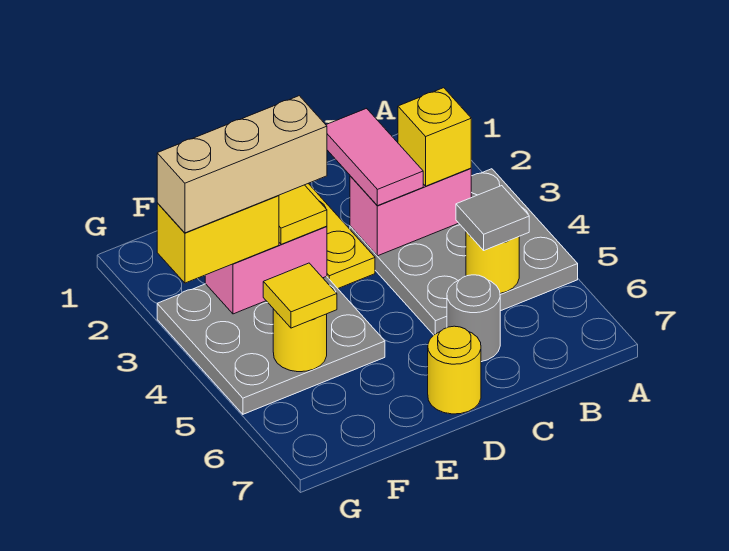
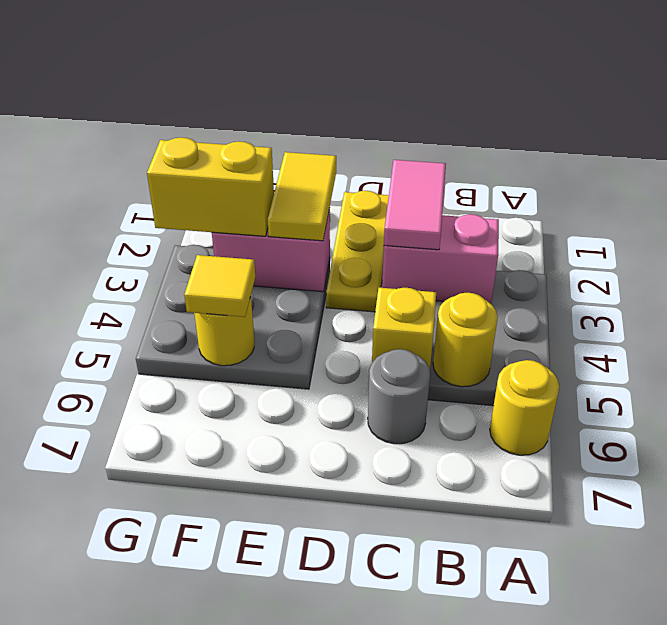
yellow brick B3 level 3 -> yellow brick C5 level 2
grey tile B5 level 3 -> none
yellow round brick D7 level 1 -> yellow round brick A6 level 1
tan brick E3:G3 level 4 -> none

